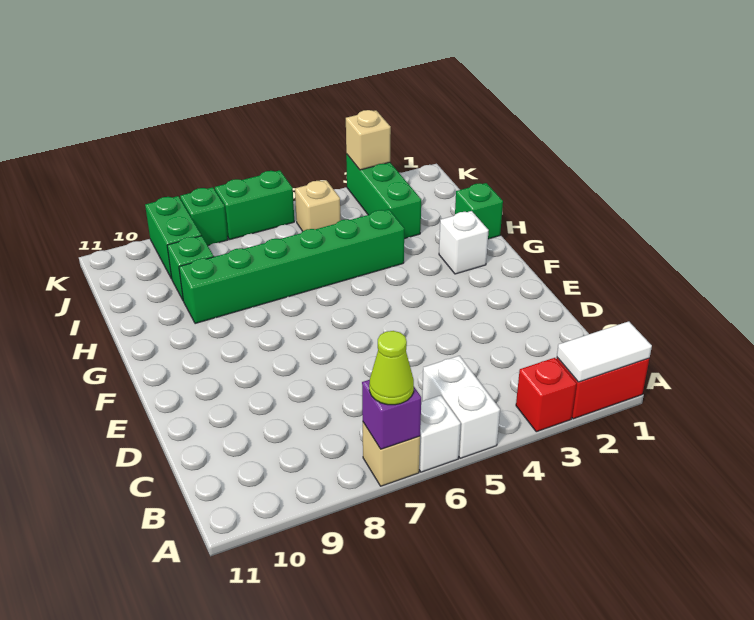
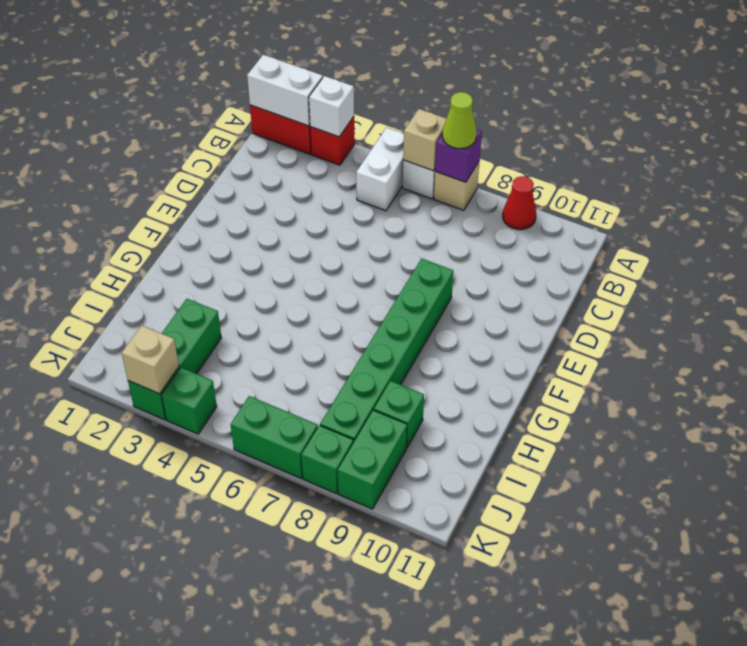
white tile A1:A2 level 2 -> white brick A1:A2 level 2
none -> red cone A9 level 1
white brick G2 level 1 -> white brick A3 level 2
green brick H1 level 1 -> green brick K4 level 1
green brick H4:H9 level 1 -> green brick E8:J8 level 1
tan brick J5 level 1 -> tan brick A6 level 2

